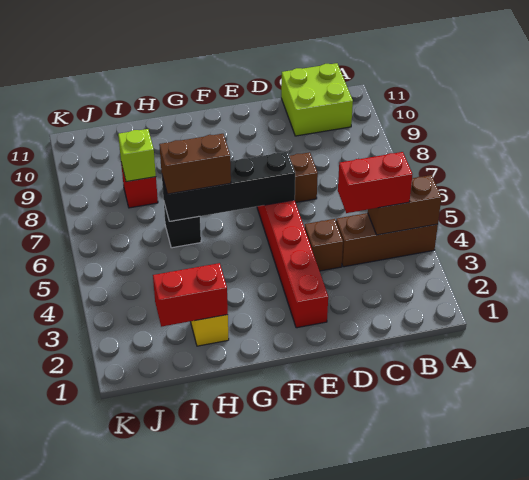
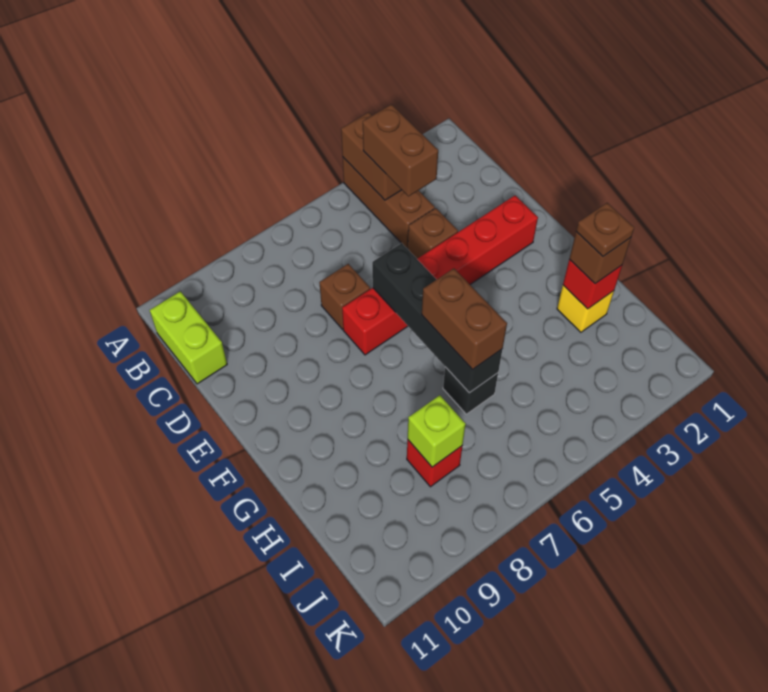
red brick B4:C4 level 3 -> brown brick B4:C4 level 3
lime brick B10:C11 level 1 -> lime brick B11:C11 level 1
red brick H2:I2 level 2 -> red brick H2 level 2
none -> brown brick H2 level 3
none -> brown plate H2 level 4

